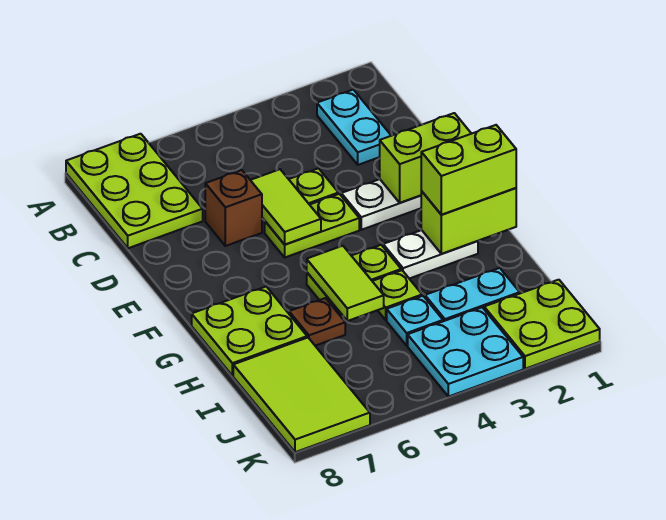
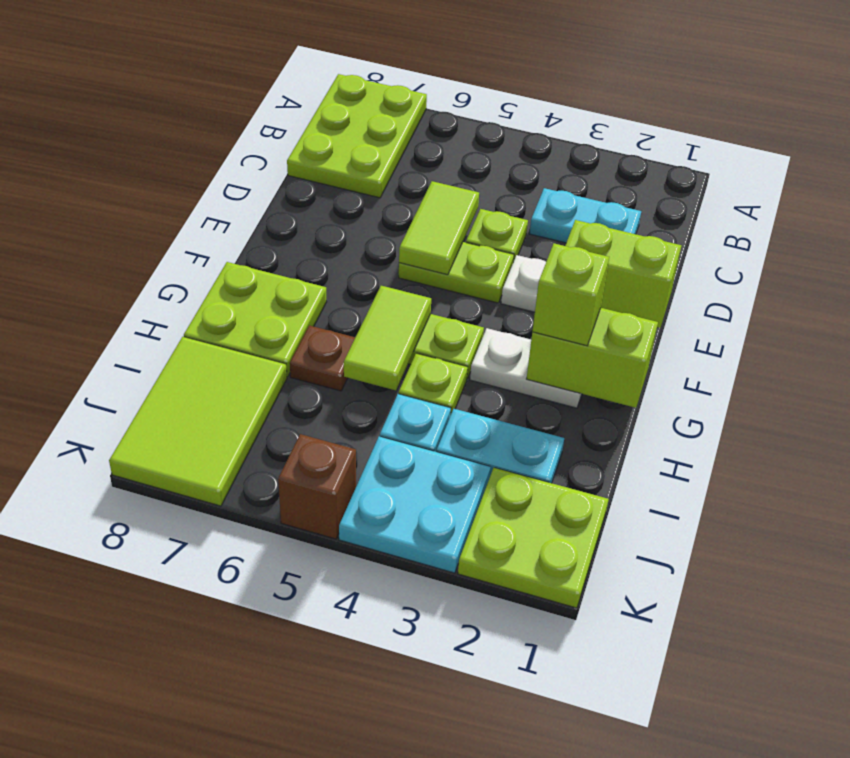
cyan plate B2:C2 level 1 -> cyan plate C2:C3 level 1
brown brick D6 level 1 -> brown brick K5 level 1
lime brick G1:G2 level 3 -> lime brick G2 level 3

